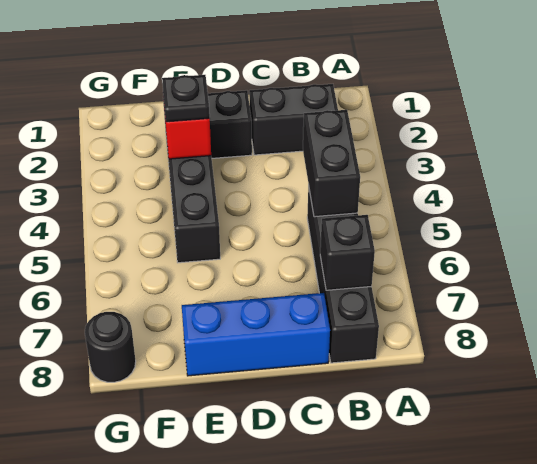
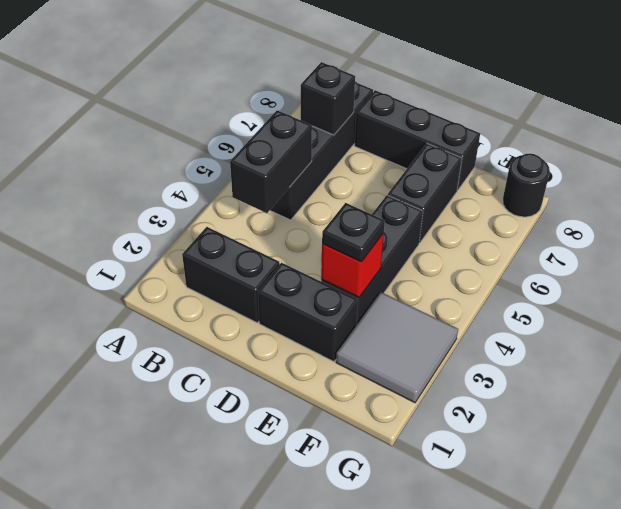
blue brick C8:E8 level 1 -> black brick C8:E8 level 1
none -> black brick E6:E7 level 1
none -> grey tile F2:G3 level 1

